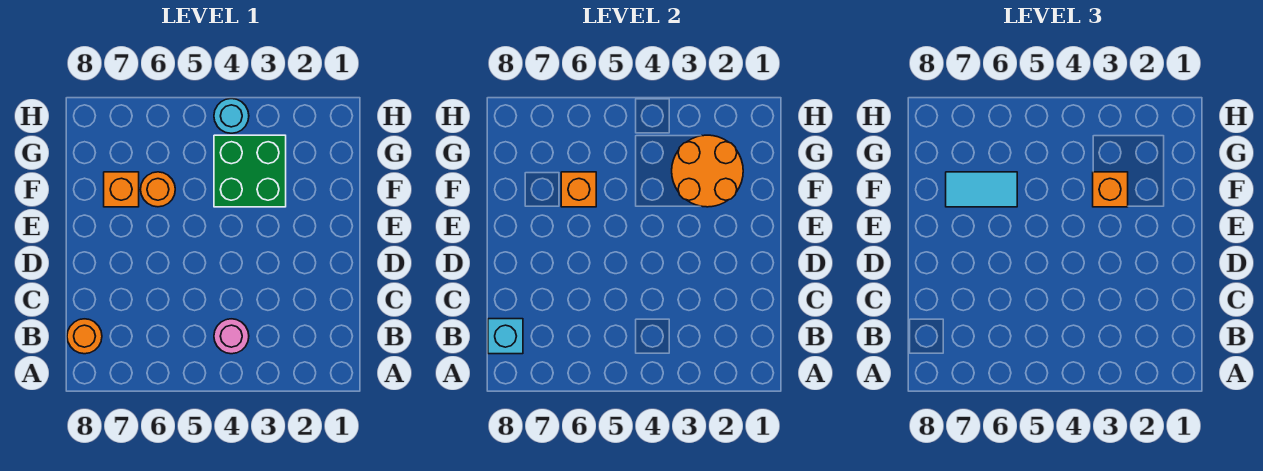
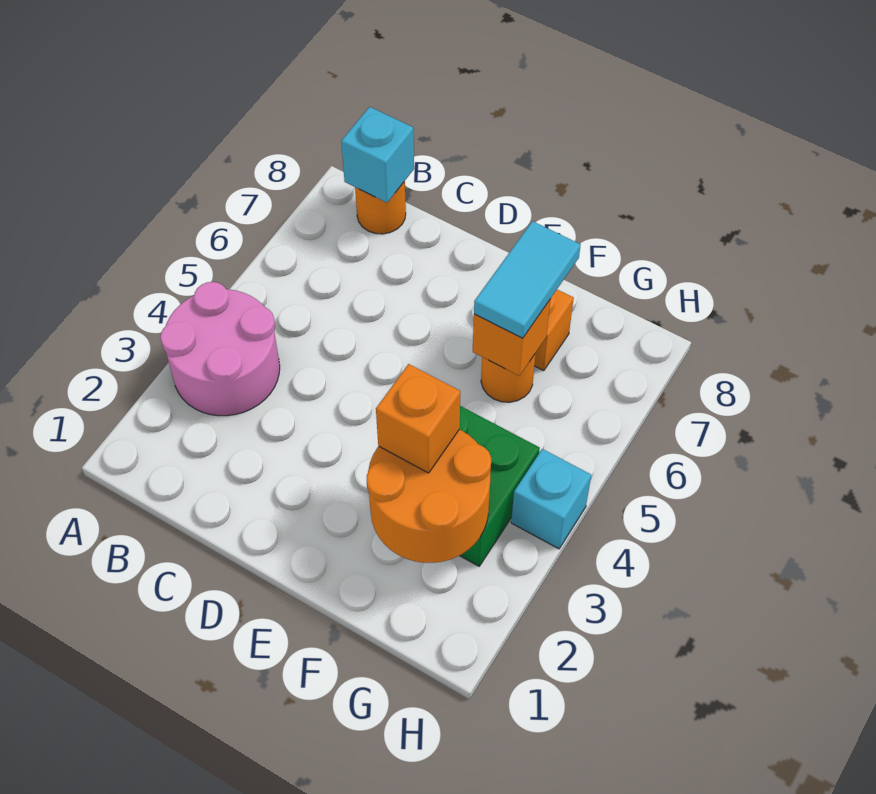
pink round brick B4 level 1 -> pink round brick A3:B4 level 1
cyan round brick H4 level 1 -> cyan brick H4 level 1

